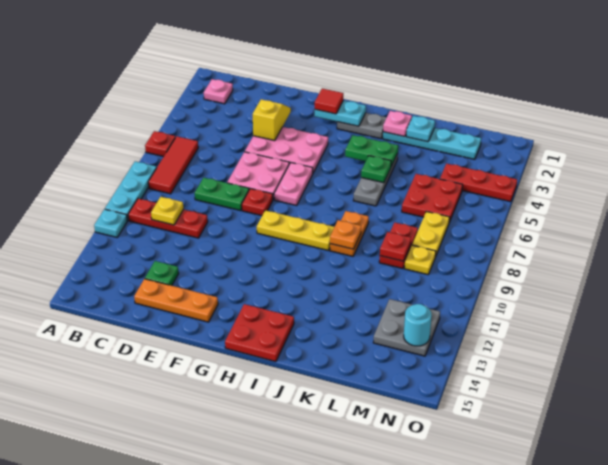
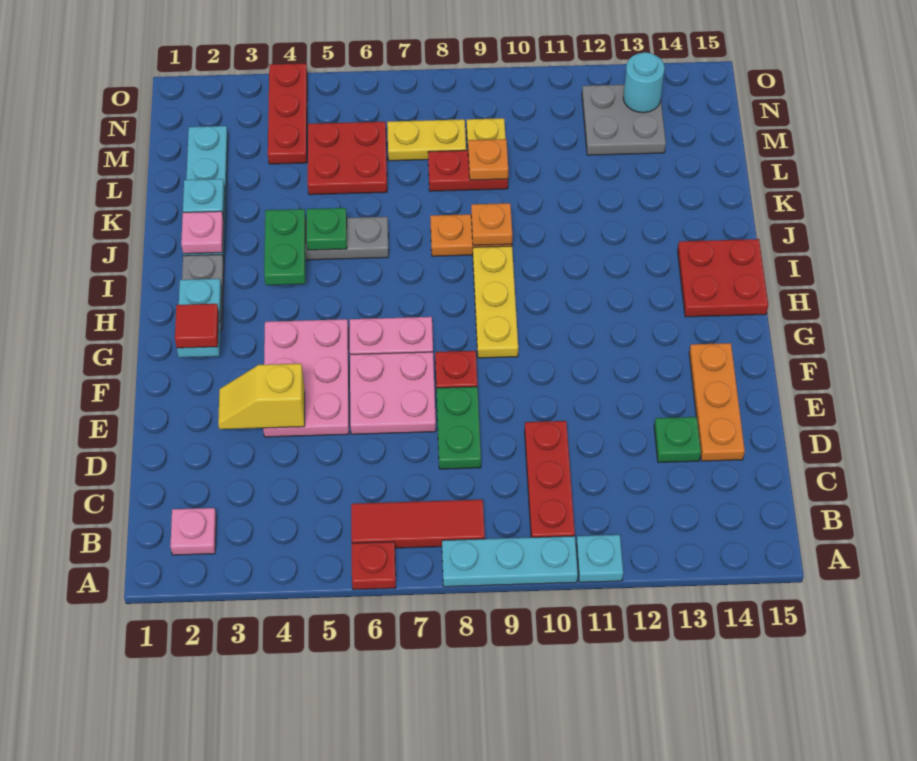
yellow plate C10 level 2 -> none
red plate L9 level 2 -> orange plate L9 level 2

